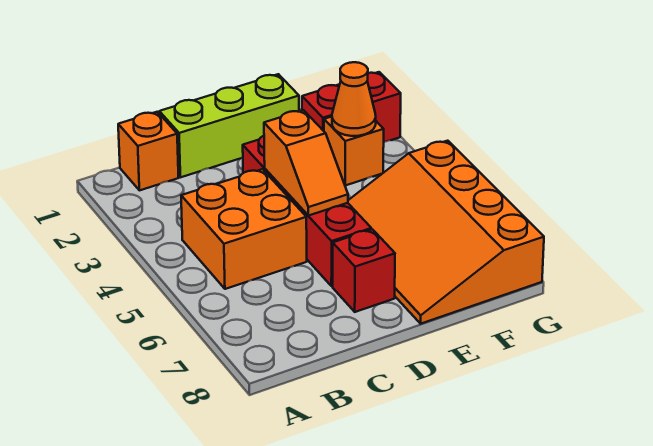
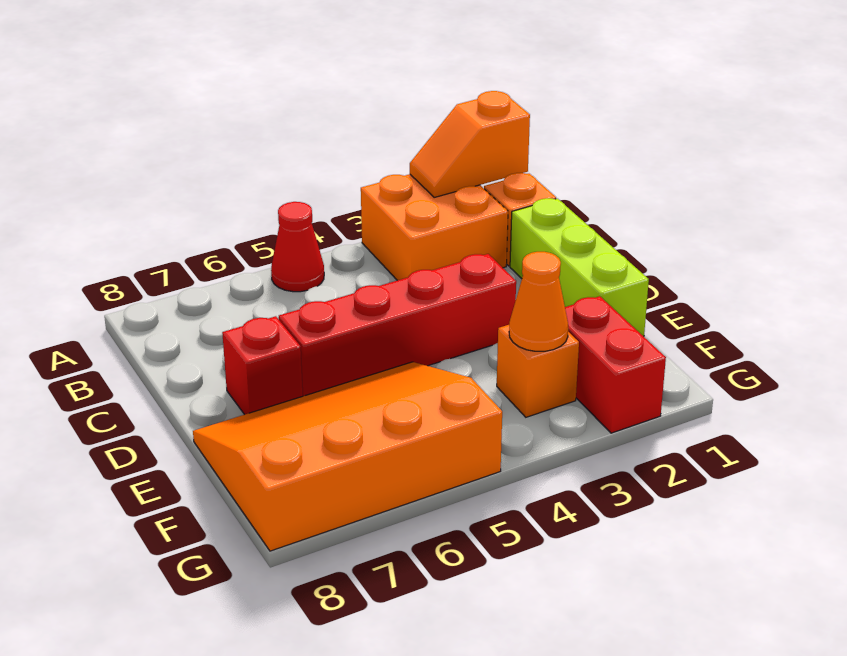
none -> red cone A5 level 1
orange brick B4:C5 level 1 -> orange brick A2:B3 level 1
orange slope D4:D5 level 2 top 4 -> orange slope A1:A2 level 2 top 1

